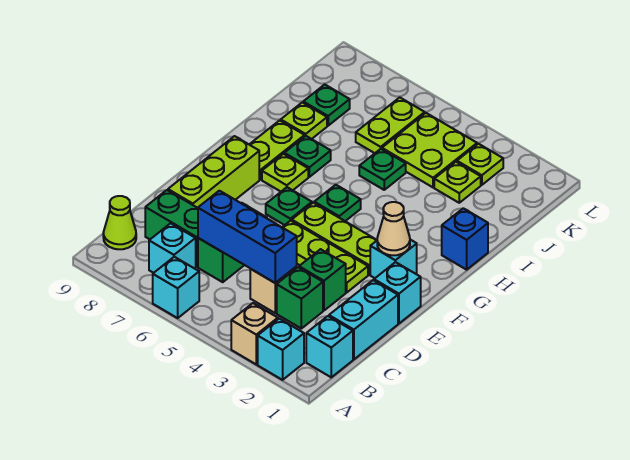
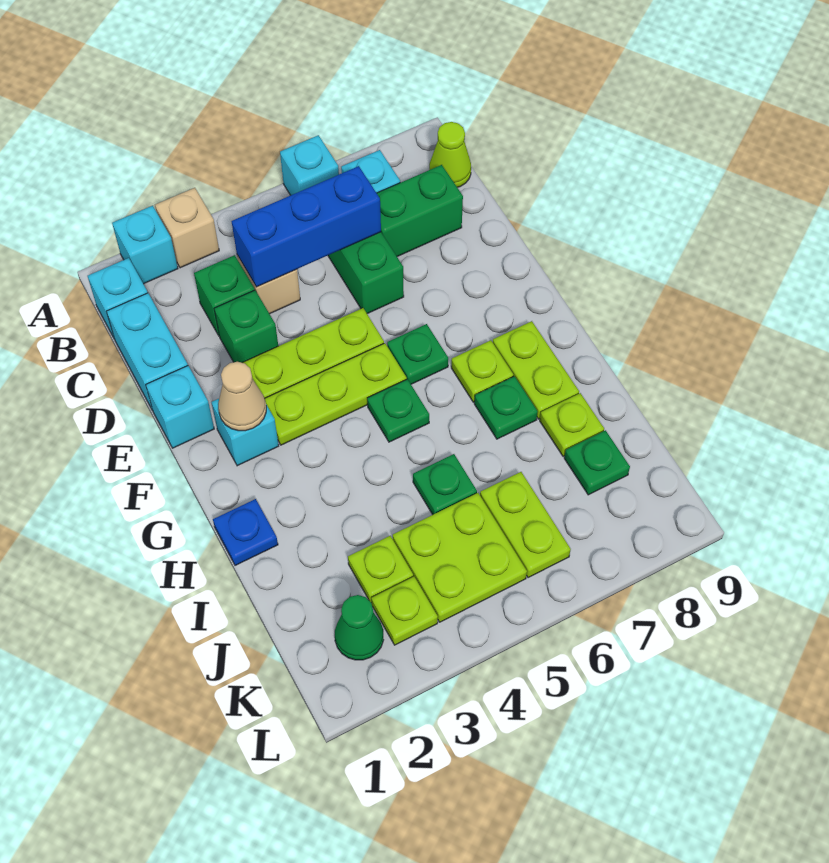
lime brick D8:F8 level 1 -> none
blue brick H1 level 1 -> blue plate H1 level 1
none -> green cone K2 level 1

